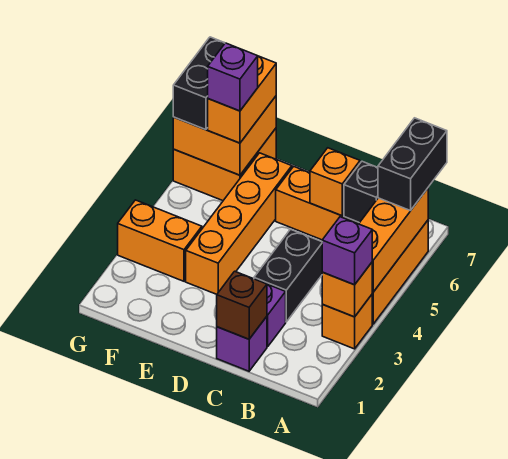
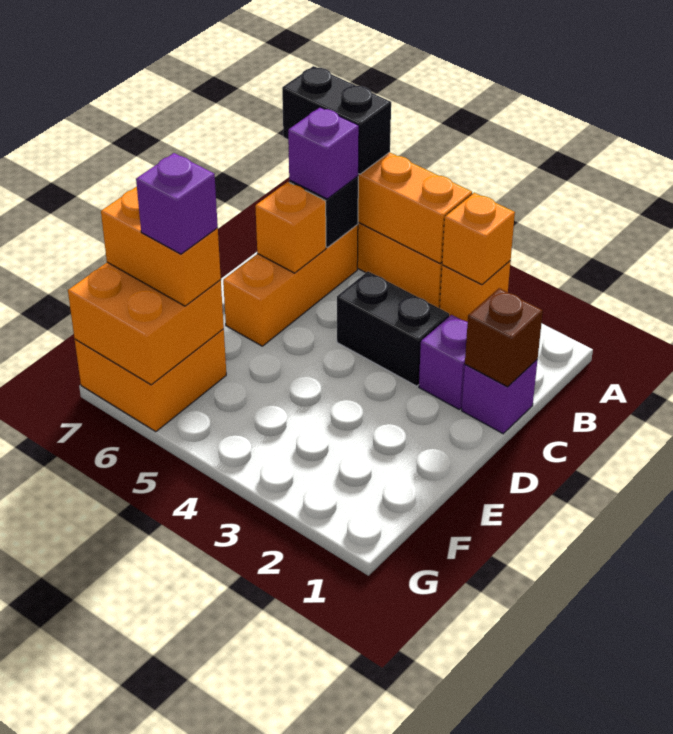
purple brick A3 level 3 -> purple brick B6 level 3
orange brick E3:E6 level 1 -> none
orange brick F3:G3 level 1 -> none
black brick G6:G7 level 3 -> none

